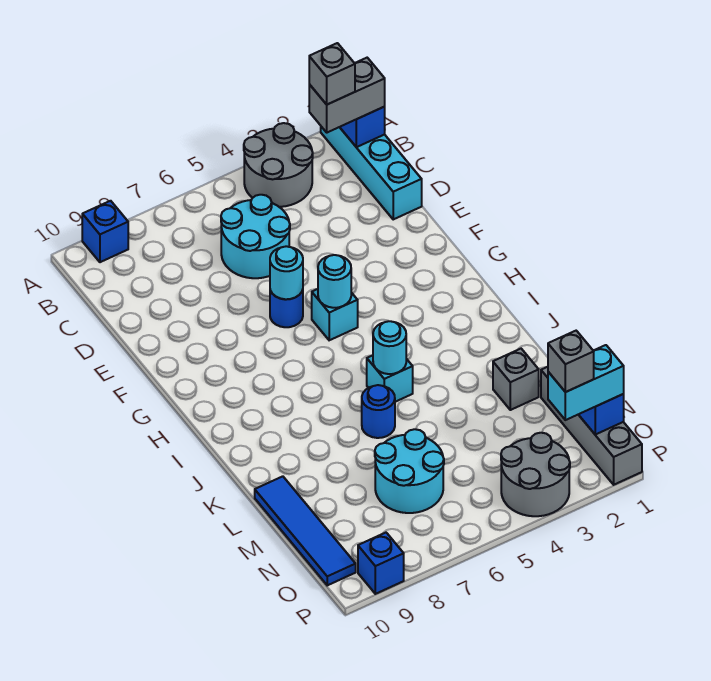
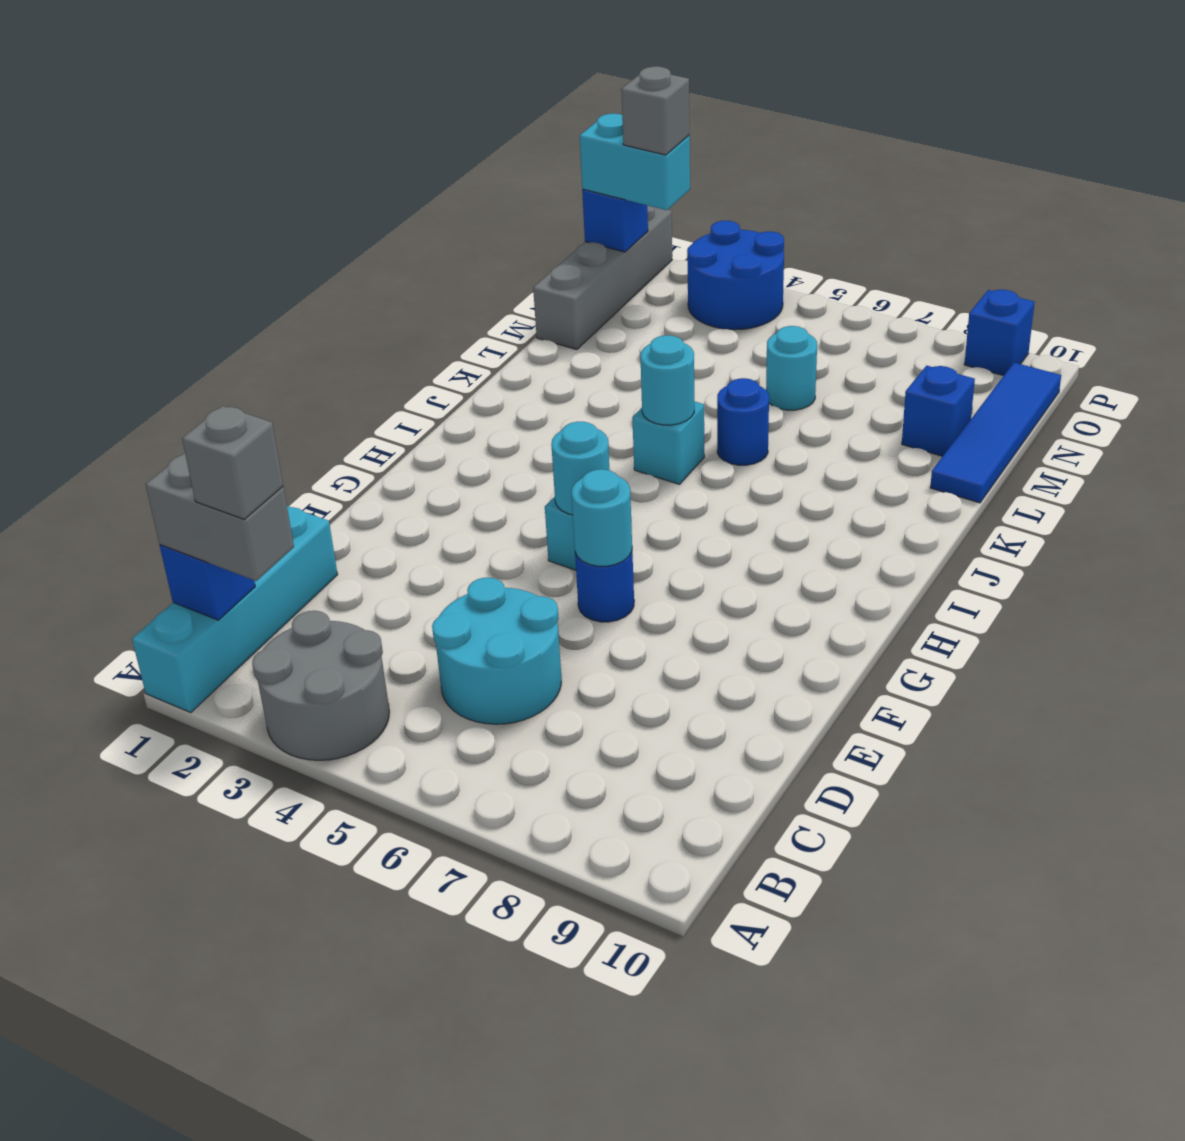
blue brick A9 level 1 -> blue brick M9 level 1
grey brick L2 level 1 -> none
cyan round brick M6:N7 level 1 -> cyan round brick M6 level 1
grey round brick O3:P4 level 1 -> blue round brick O3:P4 level 1

